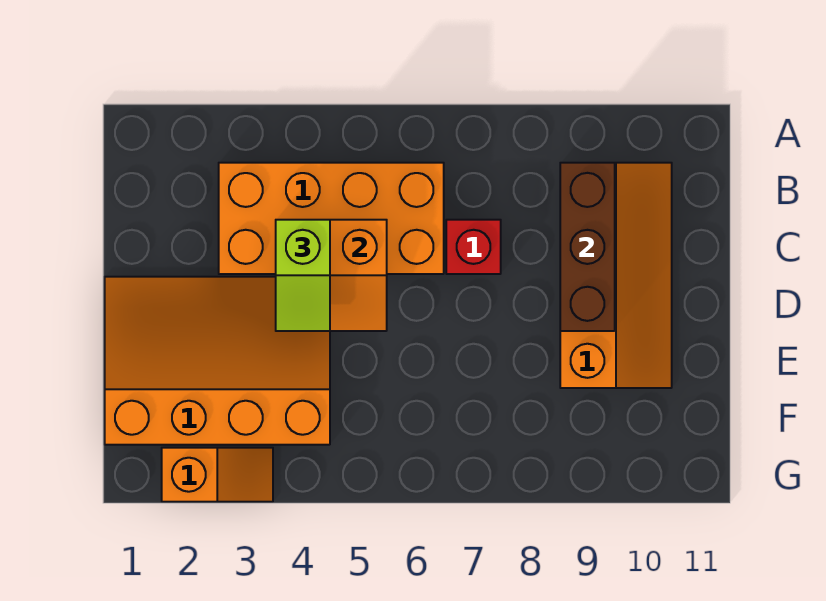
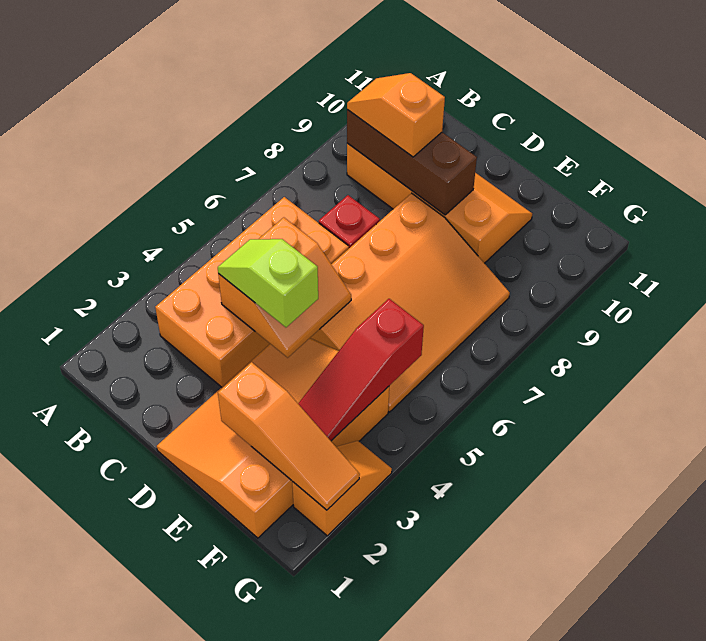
none -> orange slope B9:C9 level 3 top C
lime slope C4:D4 level 3 top C -> lime slope C4:D4 level 3 top D
none -> orange slope D5:F8 level 1 top D
none -> orange slope E2:G2 level 2 top E
none -> red slope F3:F5 level 2 top 5

